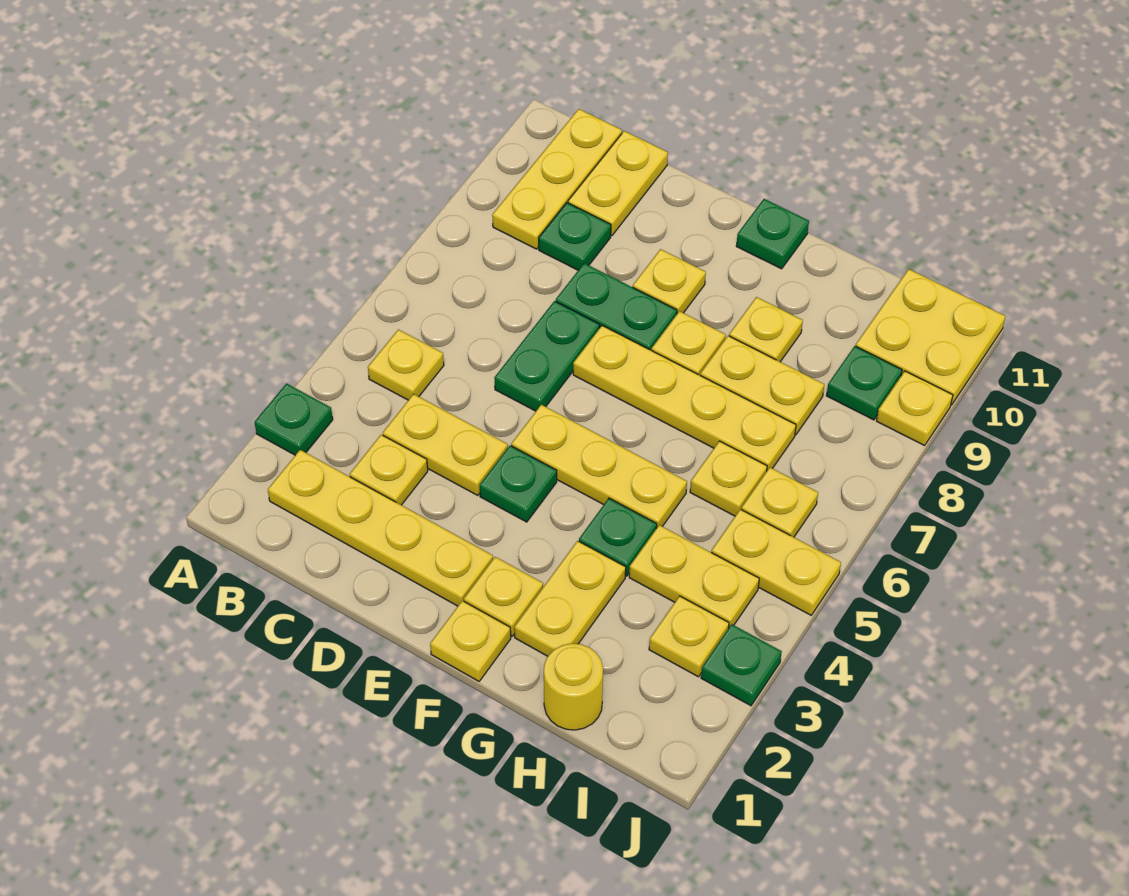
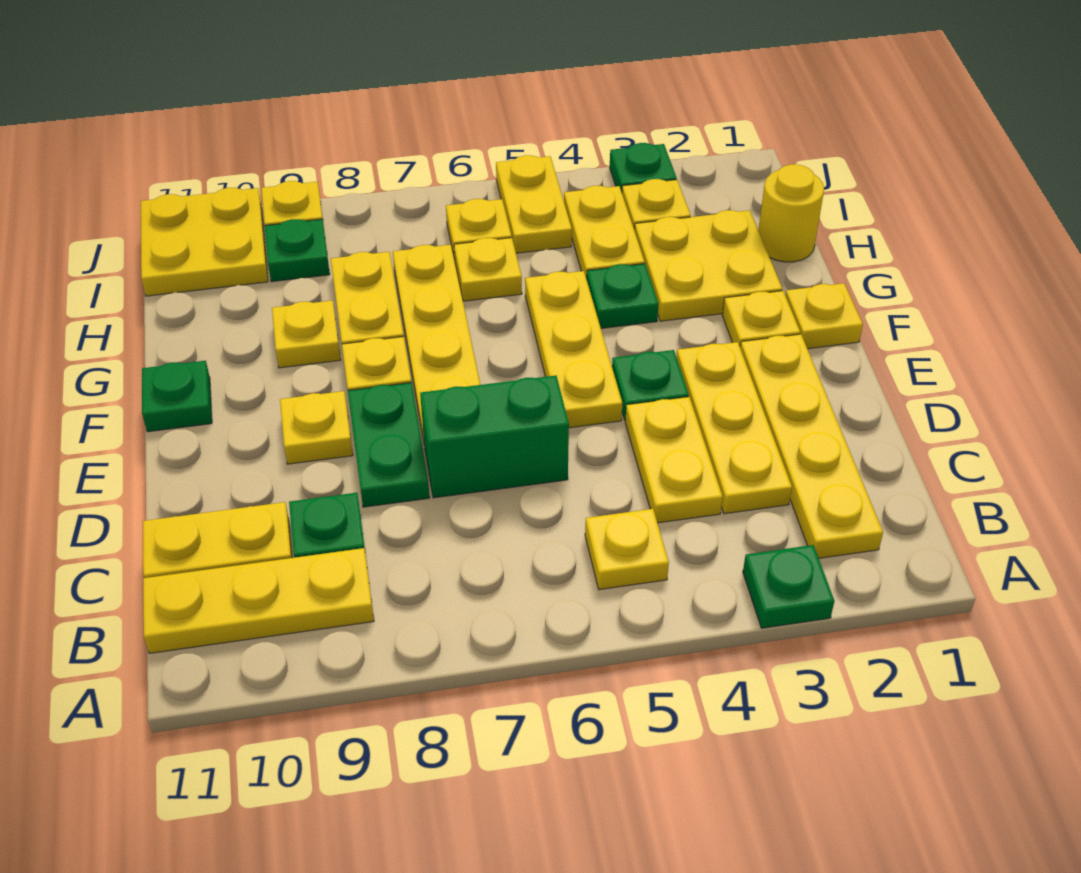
yellow plate C3 level 1 -> yellow plate C3:E3 level 1
green plate D6:D7 level 1 -> green brick D6:D7 level 1
yellow plate G2:G3 level 1 -> yellow plate G2:H3 level 1

